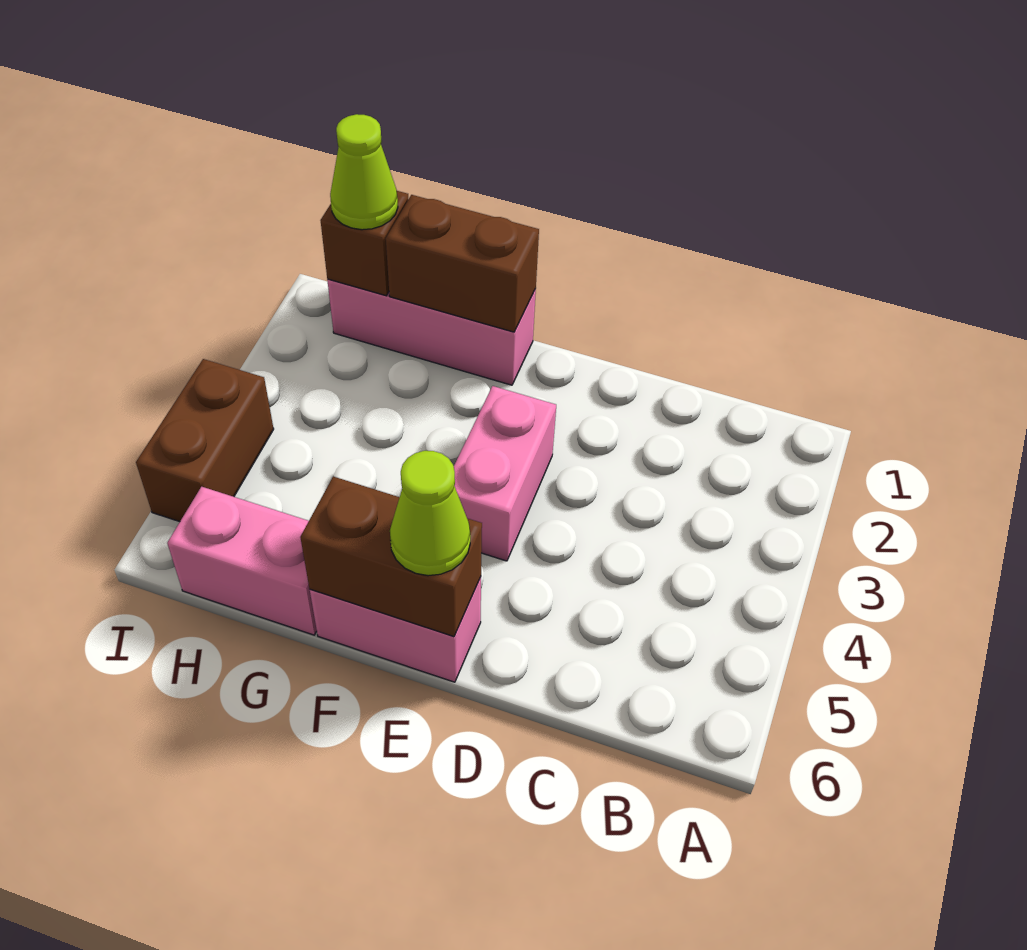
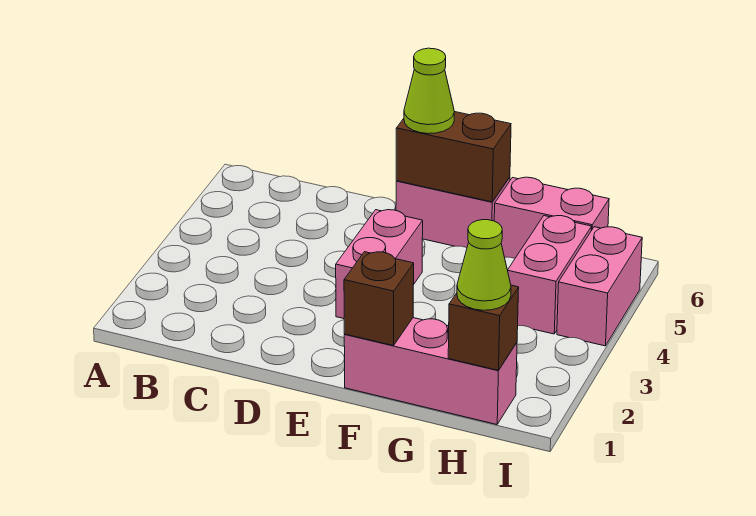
brown brick F1:G1 level 2 -> brown brick F1 level 2
none -> pink brick H4:H5 level 1
brown brick I4:I5 level 1 -> pink brick I4:I5 level 1

